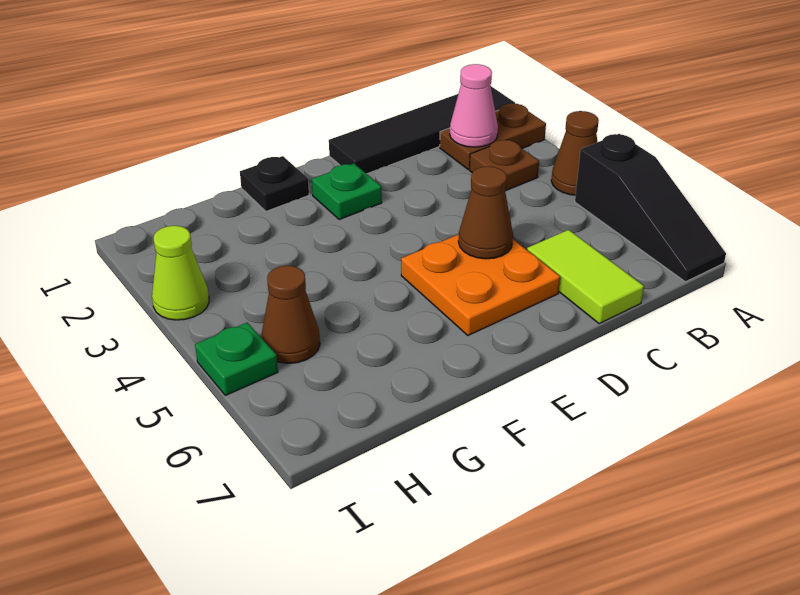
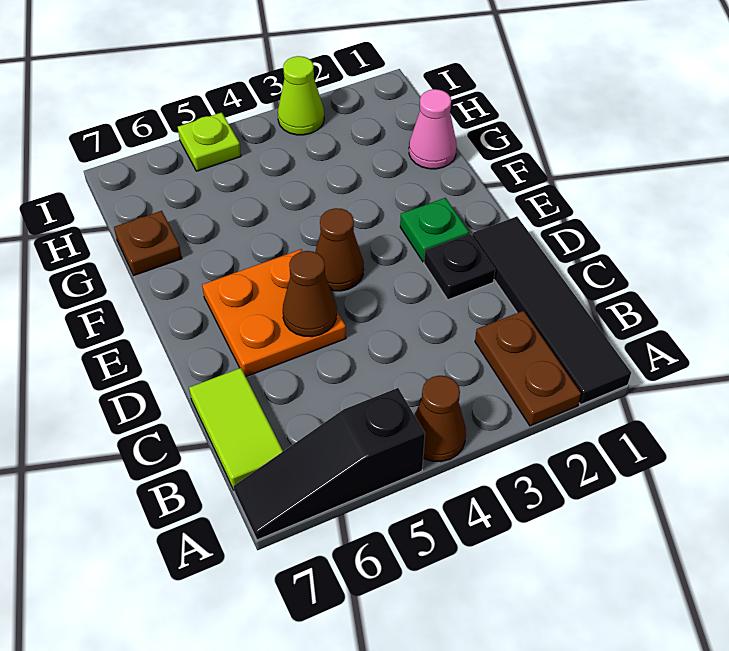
pink cone B2 level 2 -> pink cone G1 level 1
brown plate B3 level 1 -> brown plate G7 level 1
lime tile C6:C7 level 1 -> lime tile B7:C7 level 1
black plate F1 level 1 -> black plate D2 level 1
brown cone H5 level 1 -> brown cone E4 level 1
green plate I5 level 1 -> lime plate I5 level 1

